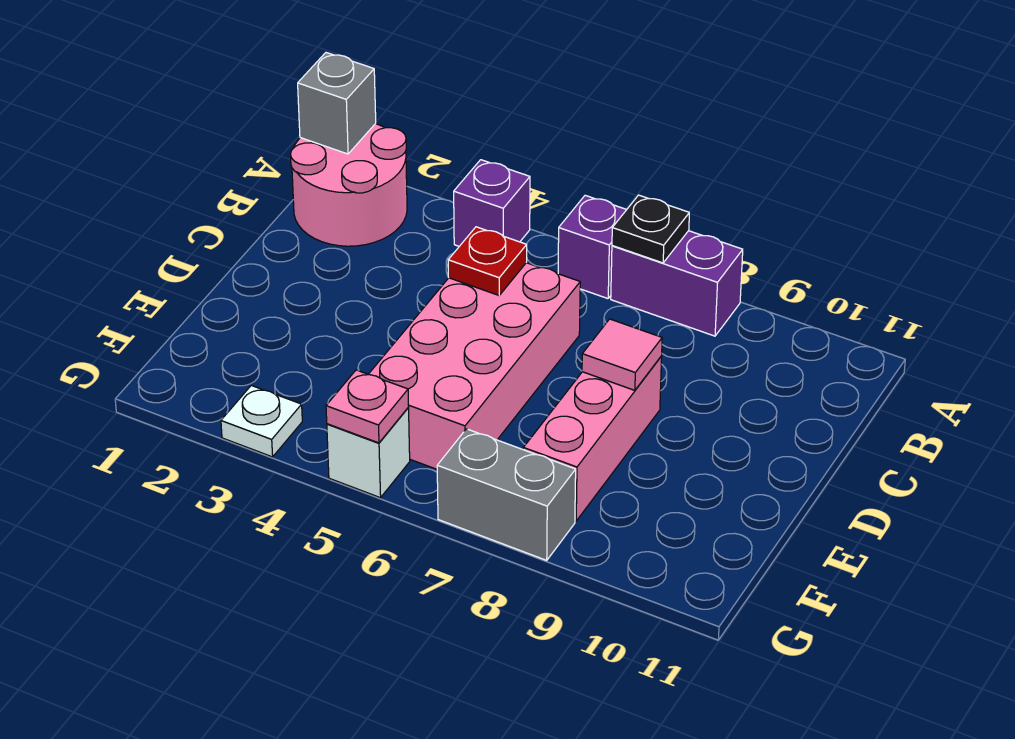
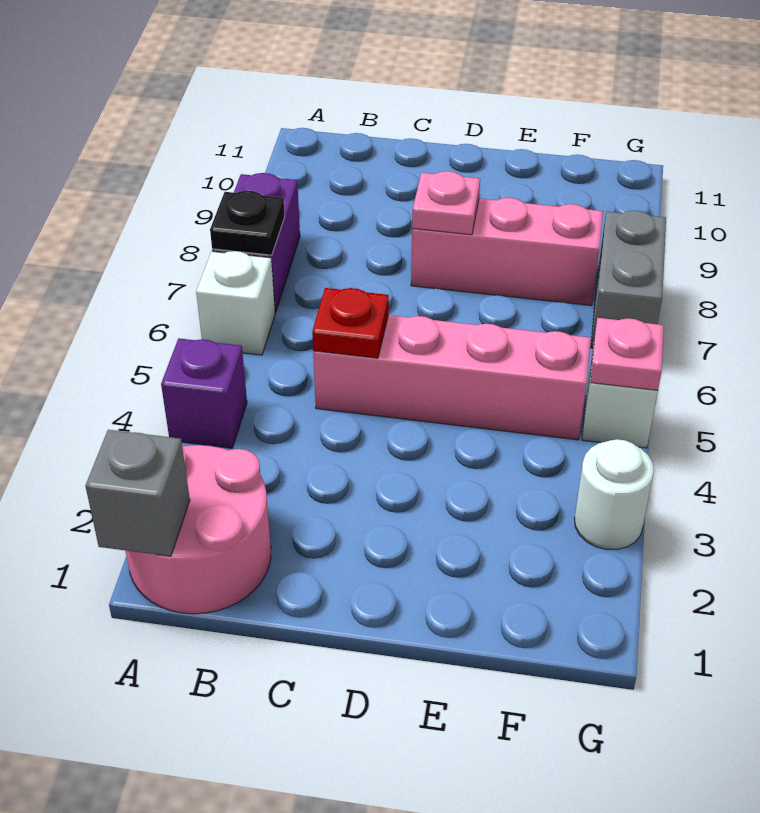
purple brick A6 level 1 -> white brick A6 level 1
pink brick C5:F6 level 1 -> pink brick C5:F5 level 1
pink tile D8 level 2 -> pink plate D8 level 2
white plate G3 level 1 -> white round brick G3 level 1

